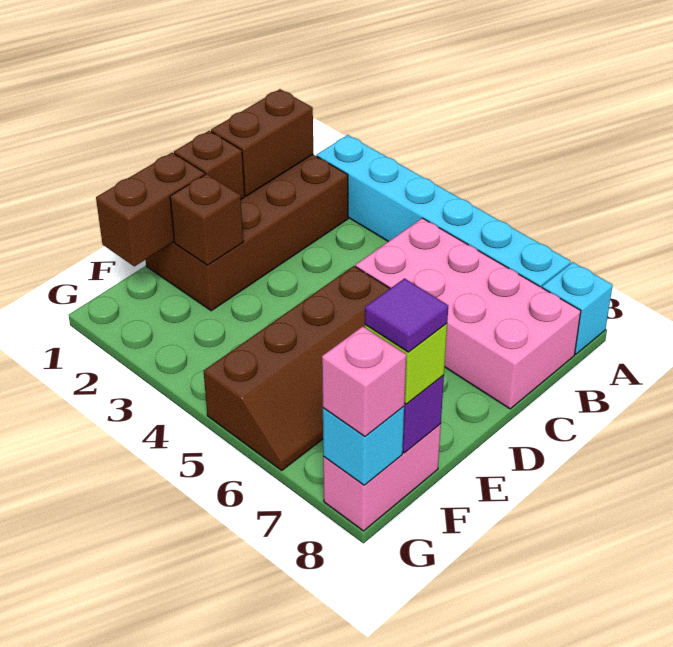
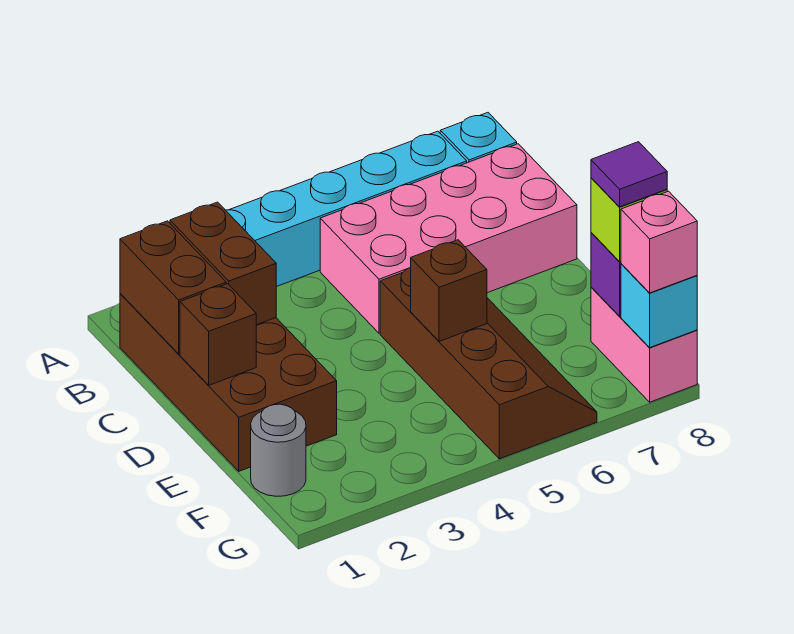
brown brick E1:F1 level 2 -> brown brick B2:C2 level 2
brown brick E2 level 2 -> brown brick E5 level 2
none -> grey round brick F1 level 1

